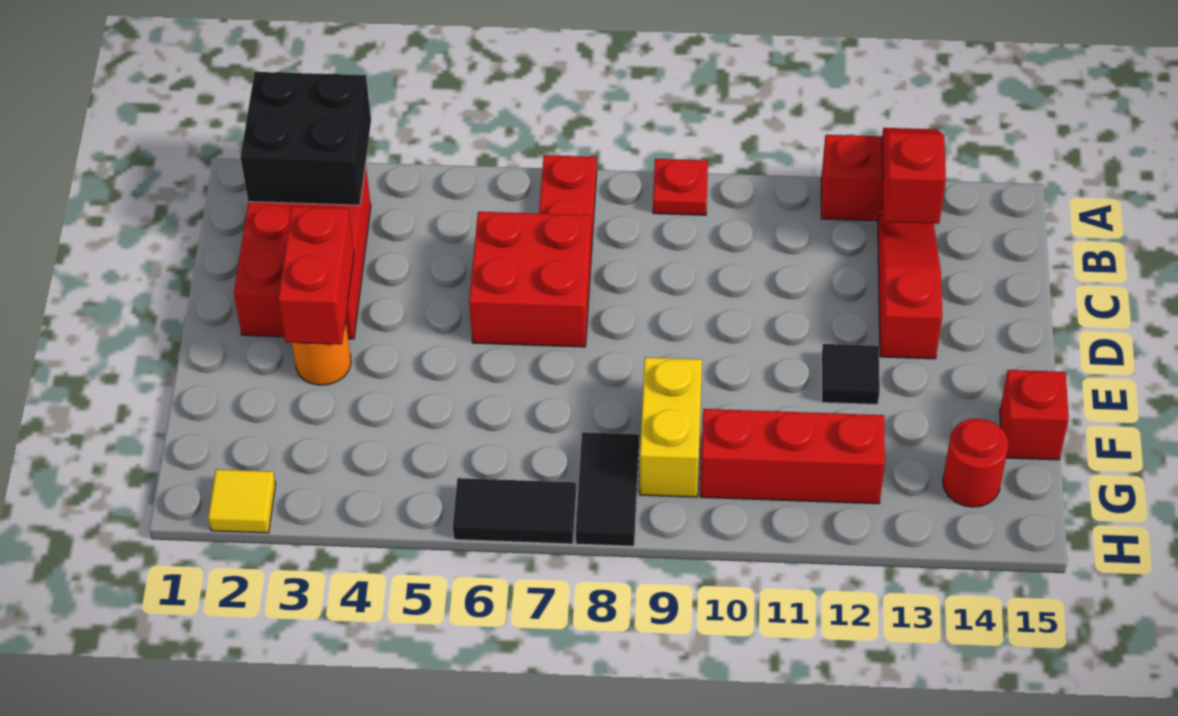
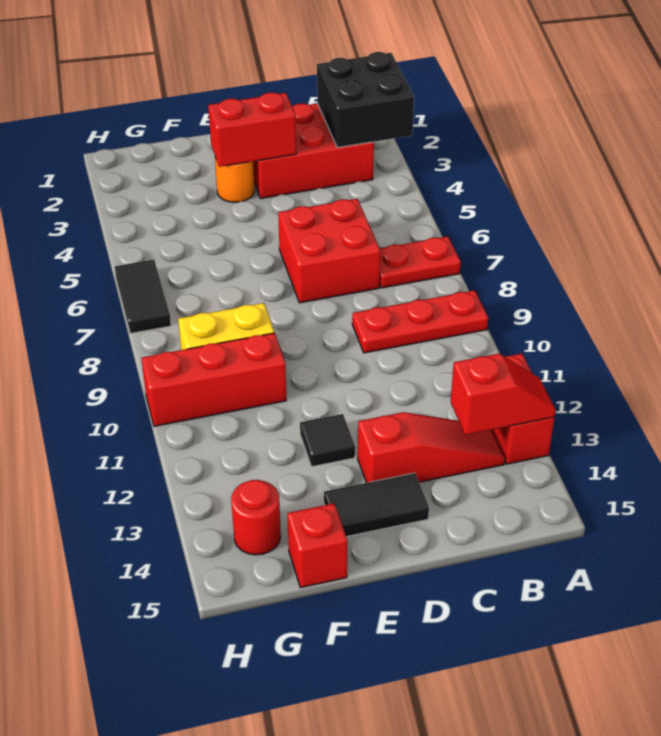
red plate A9 level 1 -> red plate A9:C9 level 1
black tile G8:H8 level 1 -> black tile D14:E14 level 1
red brick G10:G12 level 1 -> red brick F10:H10 level 1
yellow tile H2 level 1 -> none

